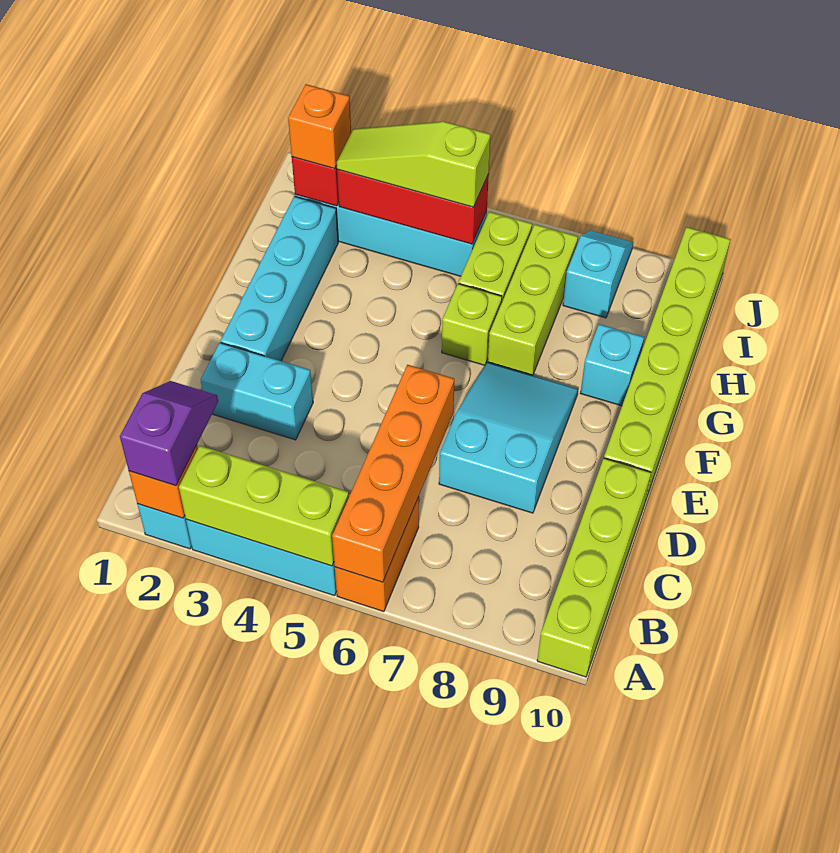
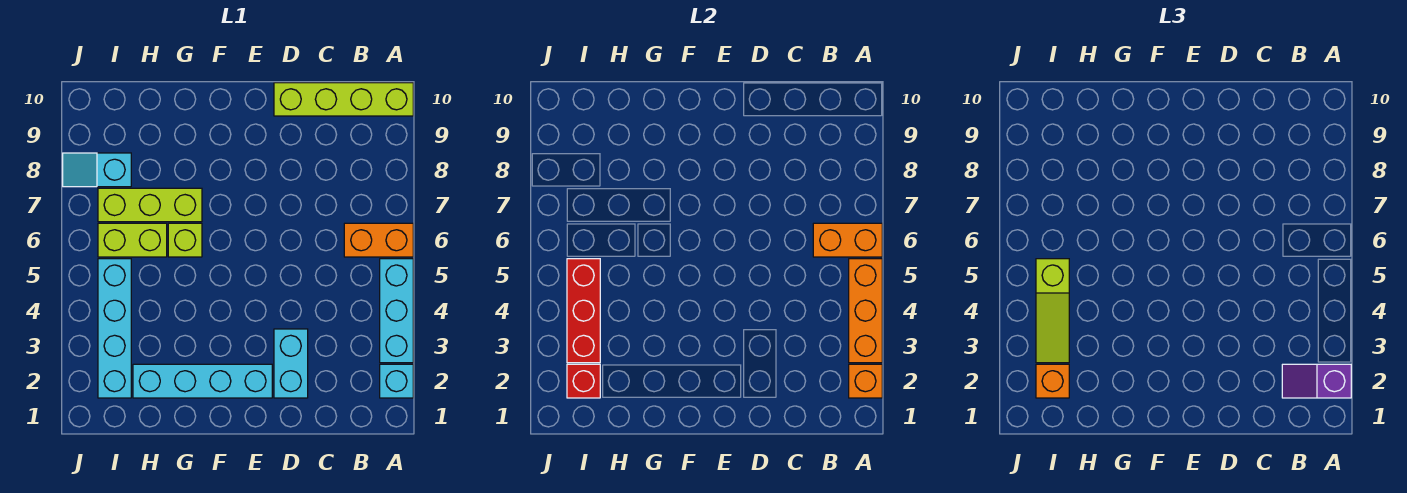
lime brick A3:A5 level 2 -> orange brick A3:A5 level 2
orange brick A6:D6 level 2 -> orange brick A6:B6 level 2
cyan slope D7:F8 level 1 top D -> none
lime brick E10:J10 level 1 -> none
cyan brick G9 level 1 -> none

